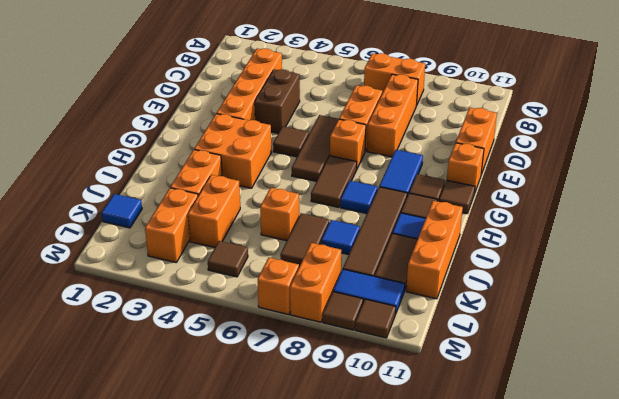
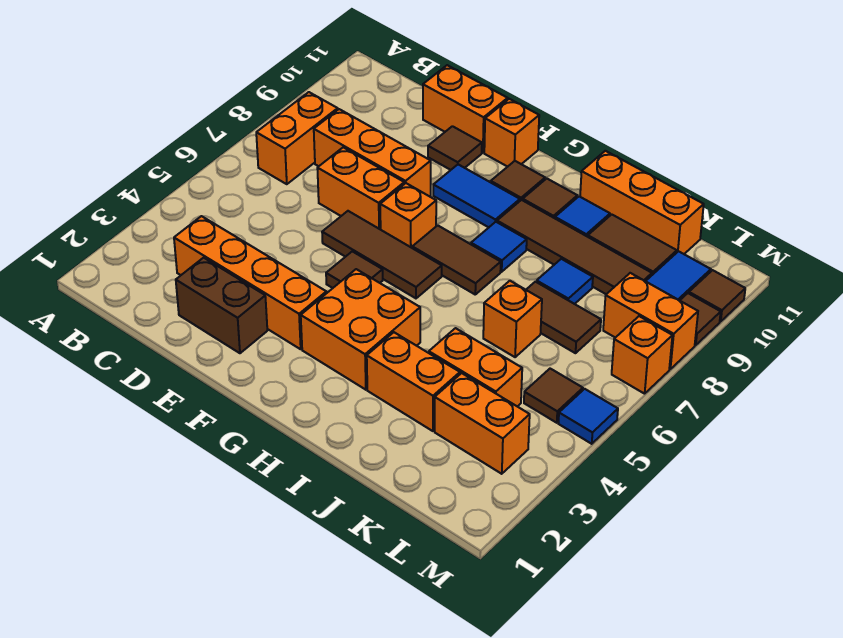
brown brick D4:E4 level 1 -> brown brick D2:E2 level 1
brown tile G11 level 1 -> brown tile E10 level 1
blue tile K1 level 1 -> blue tile M5 level 1

